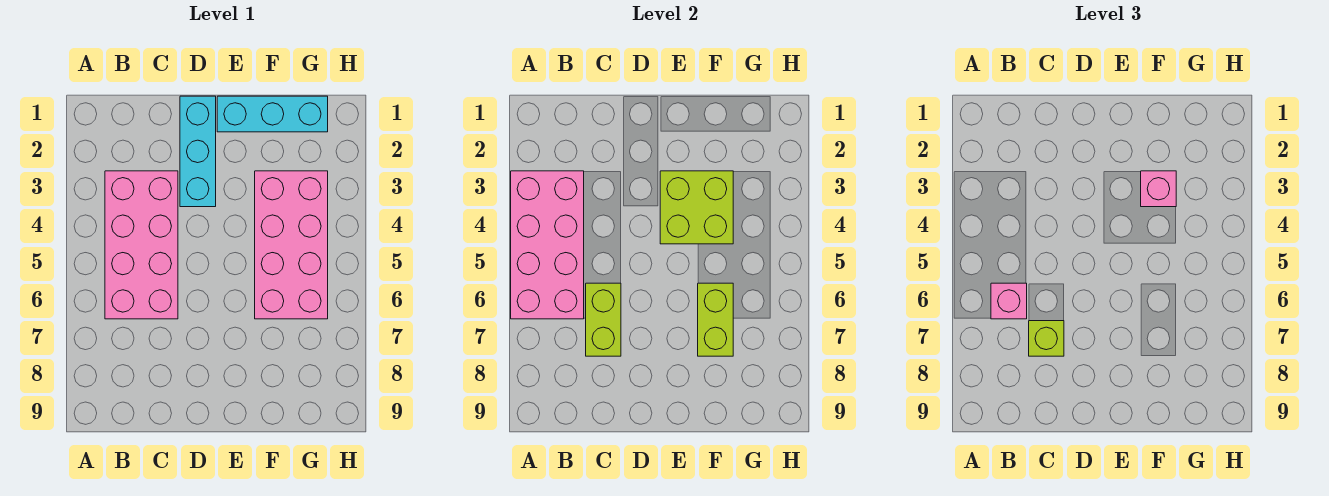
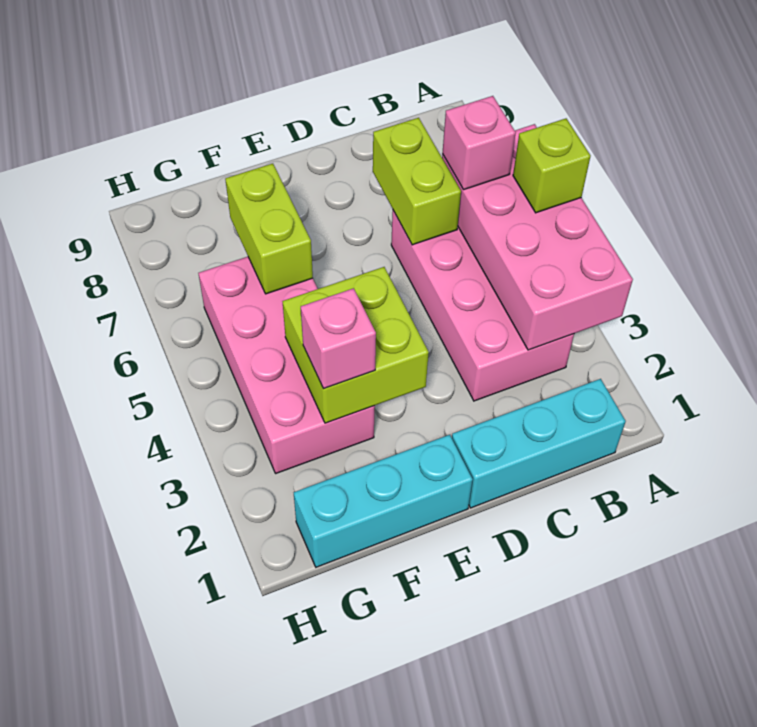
lime brick C7 level 3 -> lime brick A5 level 3
cyan brick D1:D3 level 1 -> cyan brick B1:D1 level 1

